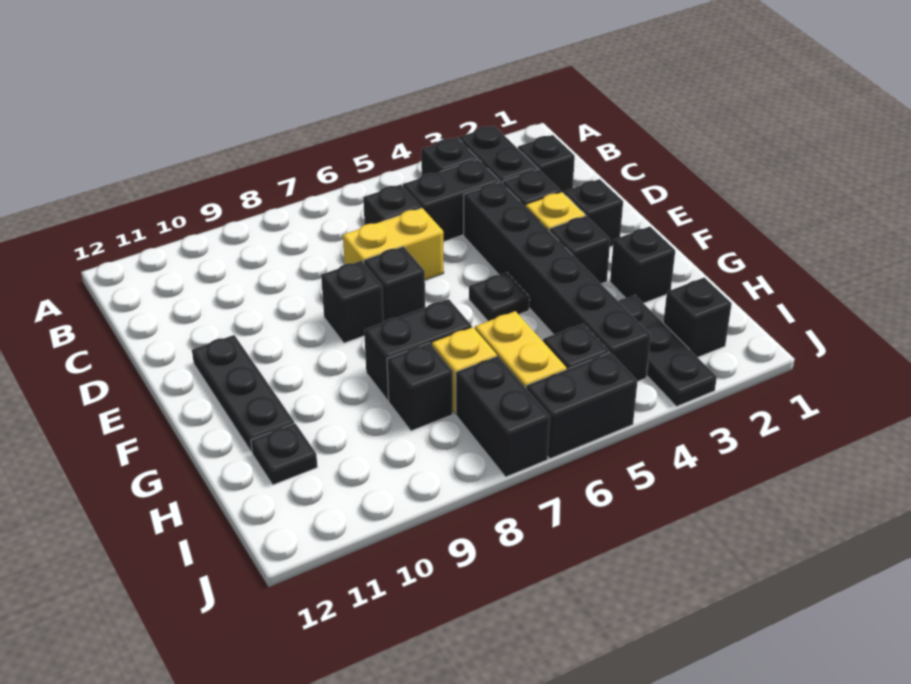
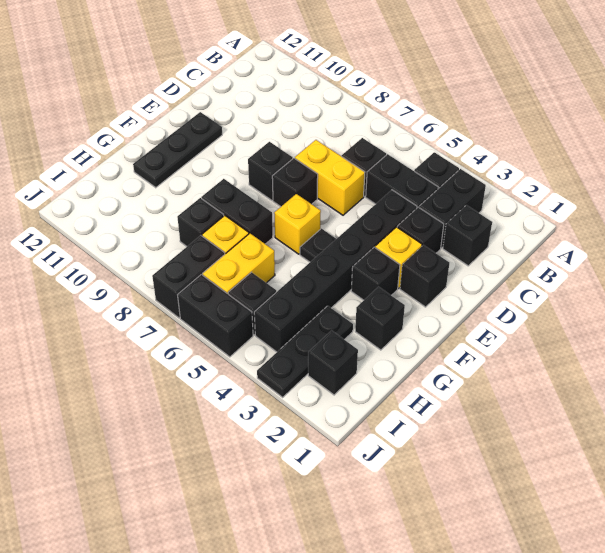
none -> yellow brick F6 level 1
black plate H11 level 1 -> none

